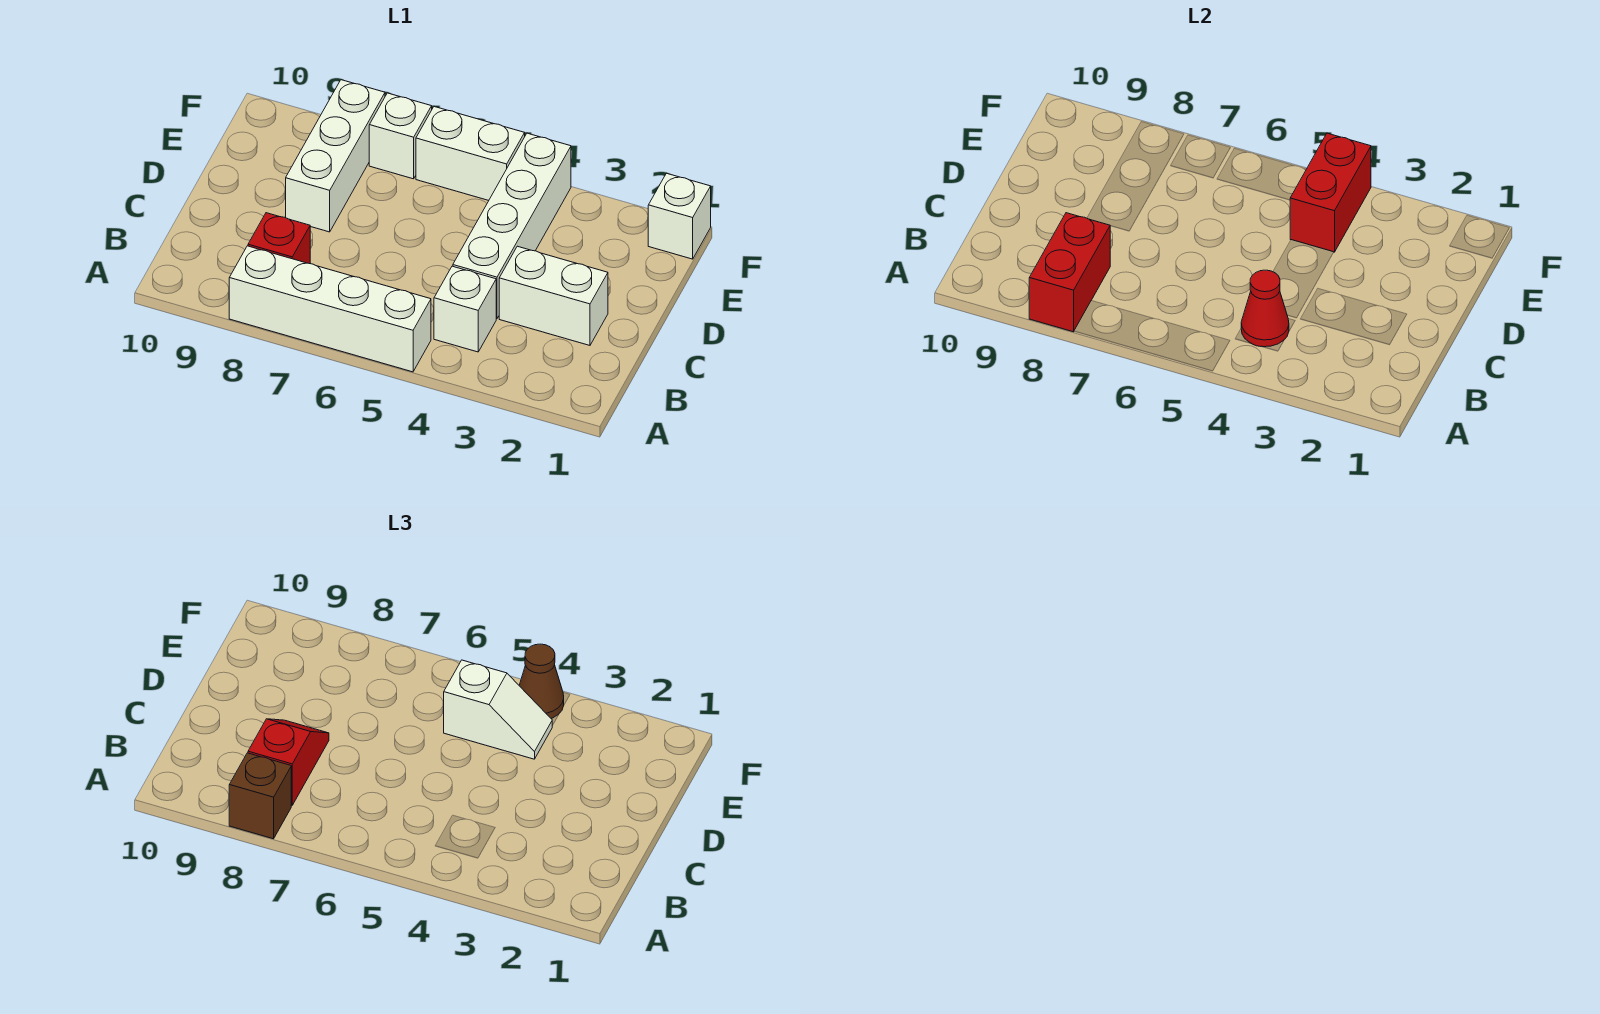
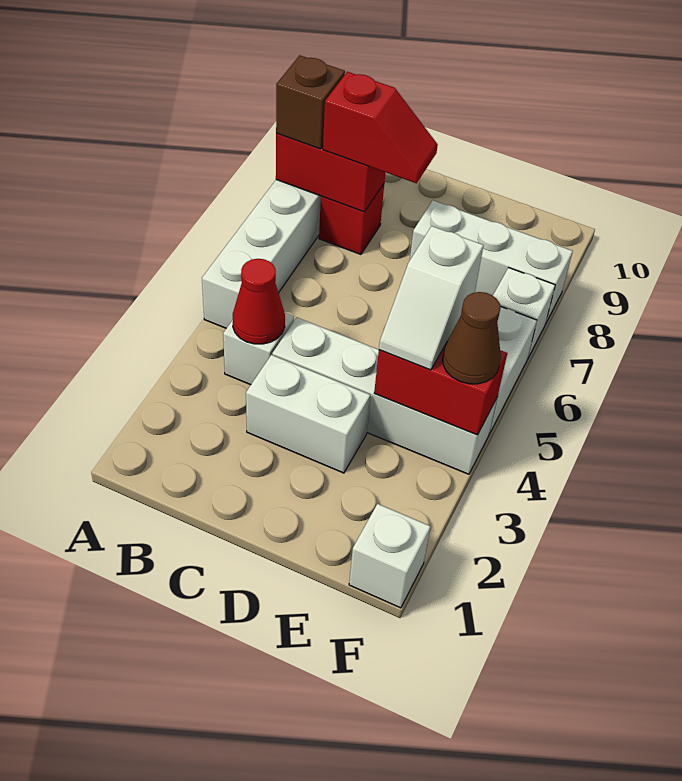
white brick C2:C3 level 1 -> white brick C3:D3 level 1

